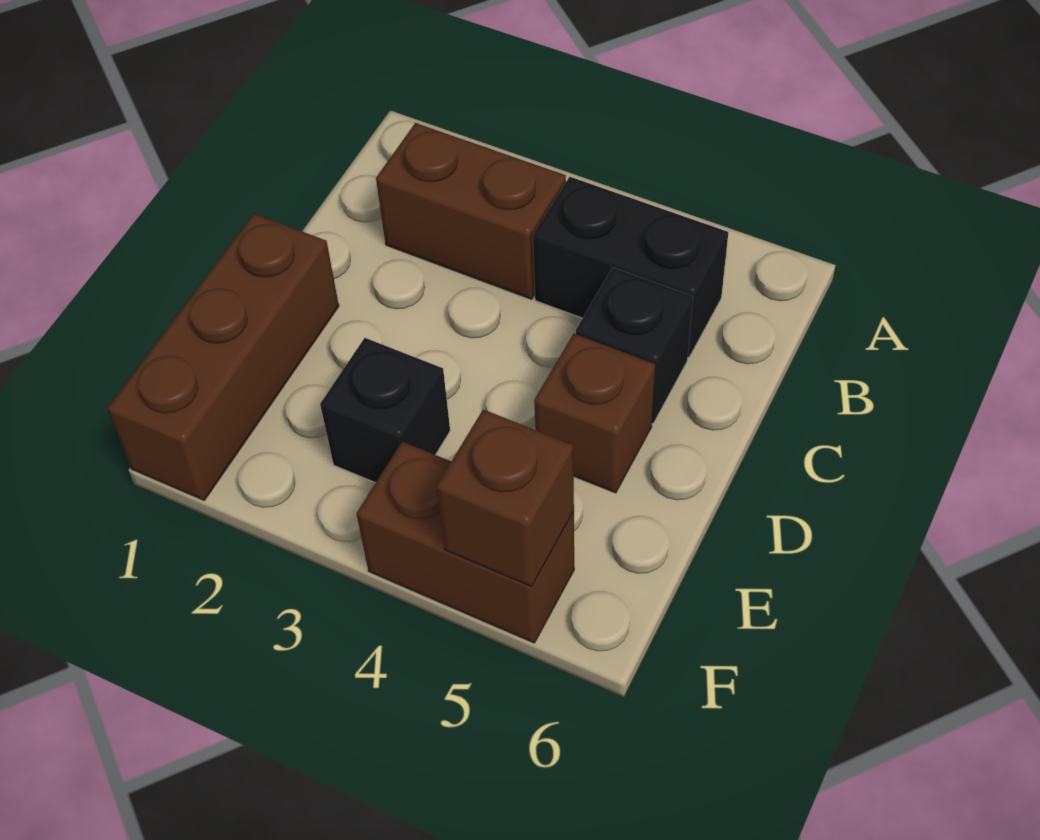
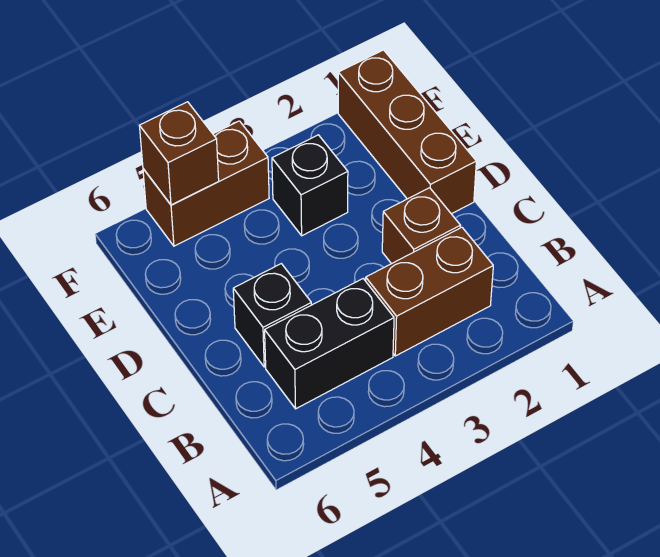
brown brick D5 level 1 -> brown brick C2 level 1

